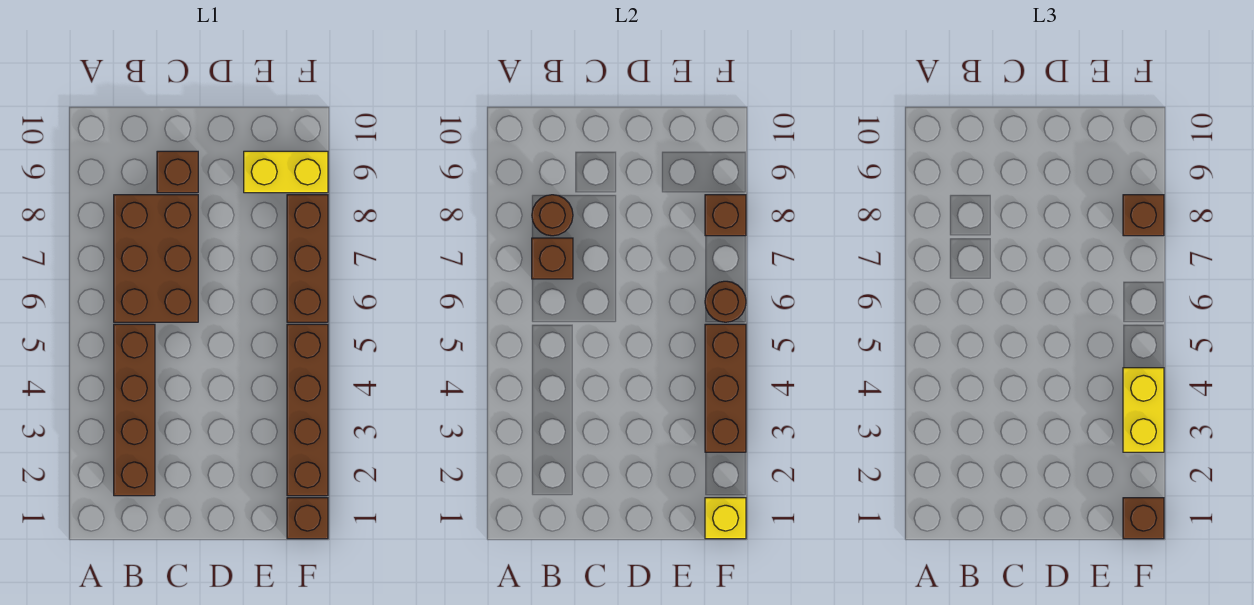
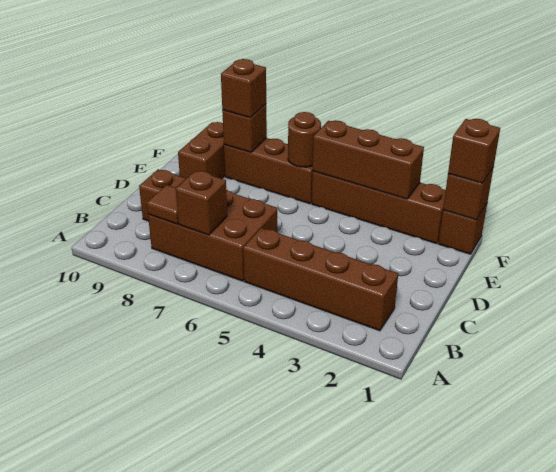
brown round brick B8 level 2 -> brown tile B8 level 2
yellow brick E9:F9 level 1 -> brown brick E9:F9 level 1
yellow brick F1 level 2 -> brown brick F1 level 2
yellow brick F3:F4 level 3 -> none

